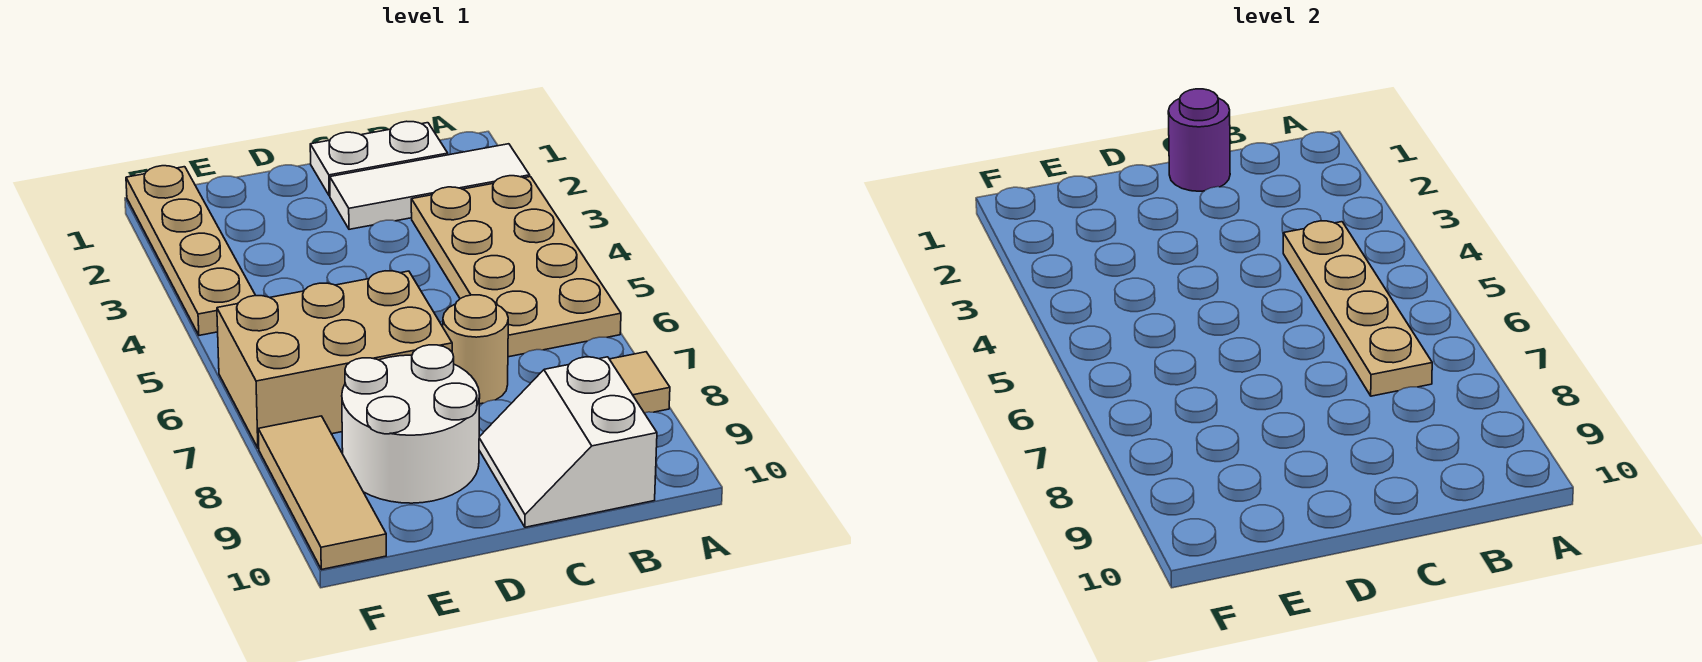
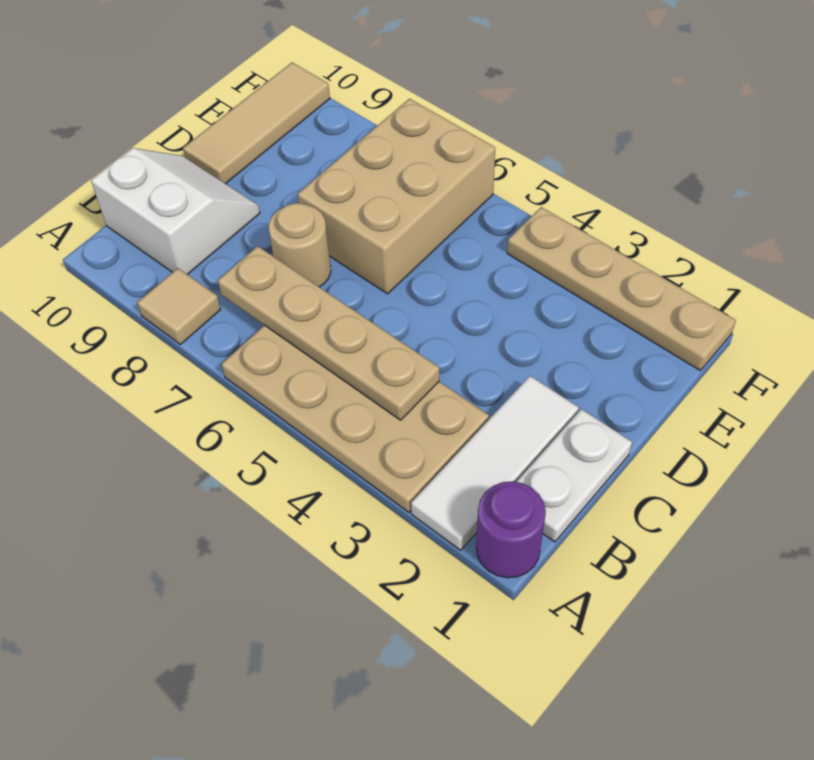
purple round brick C1 level 2 -> purple round brick A1 level 1
white round brick D8:E9 level 1 -> none
tan tile F8:F10 level 1 -> tan tile D10:F10 level 1

